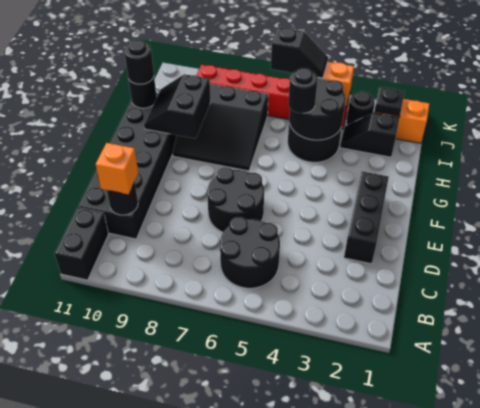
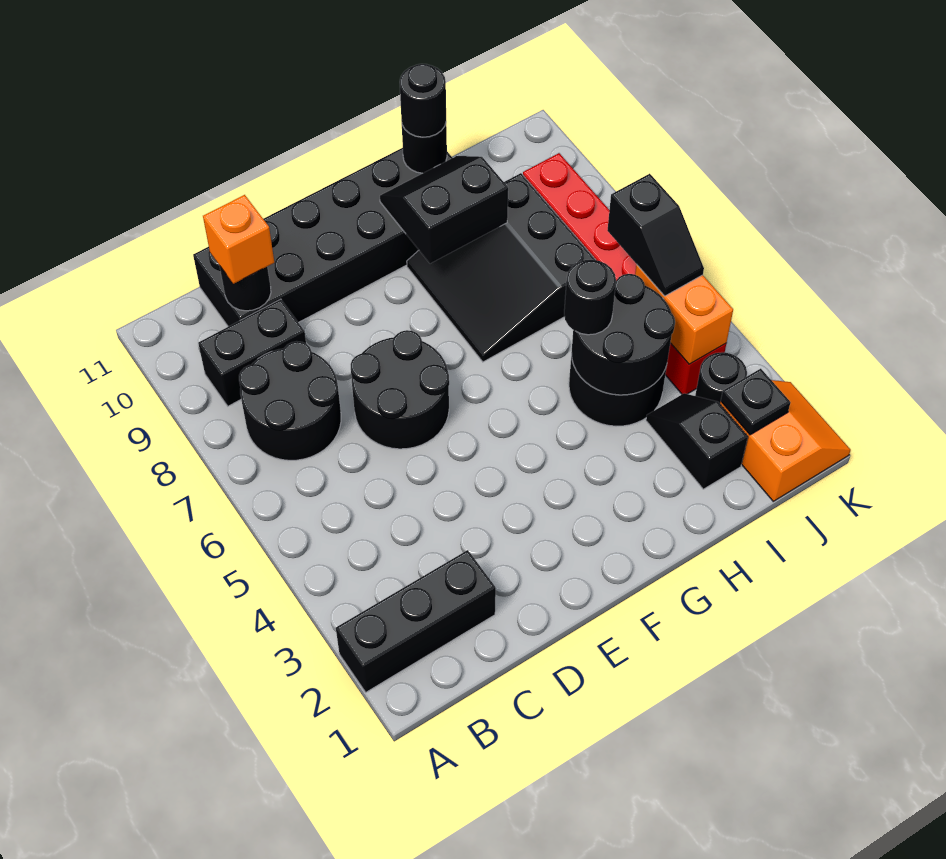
black brick A11:B11 level 1 -> black brick B9:C9 level 1
black round brick B5:C6 level 1 -> black round brick B7:C8 level 1
black brick D2:F2 level 1 -> black brick A2:C2 level 1

